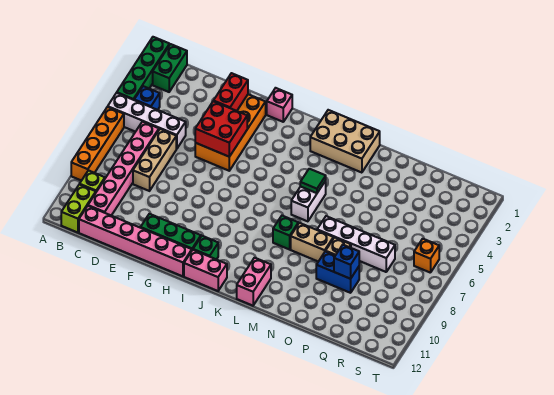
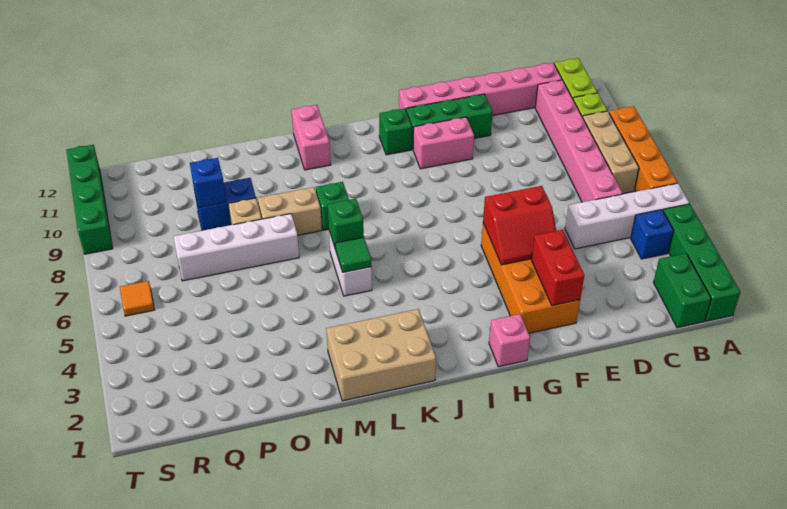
tan brick D6:D8 level 1 -> tan brick B7:B9 level 1
red brick F4:G5 level 2 -> red slope F4:G5 level 2 top 5
pink brick I12:J12 level 1 -> pink brick G10:H10 level 1
none -> green brick L6 level 2
orange brick S6 level 1 -> orange tile S6 level 1
none -> green brick T9:T12 level 1

